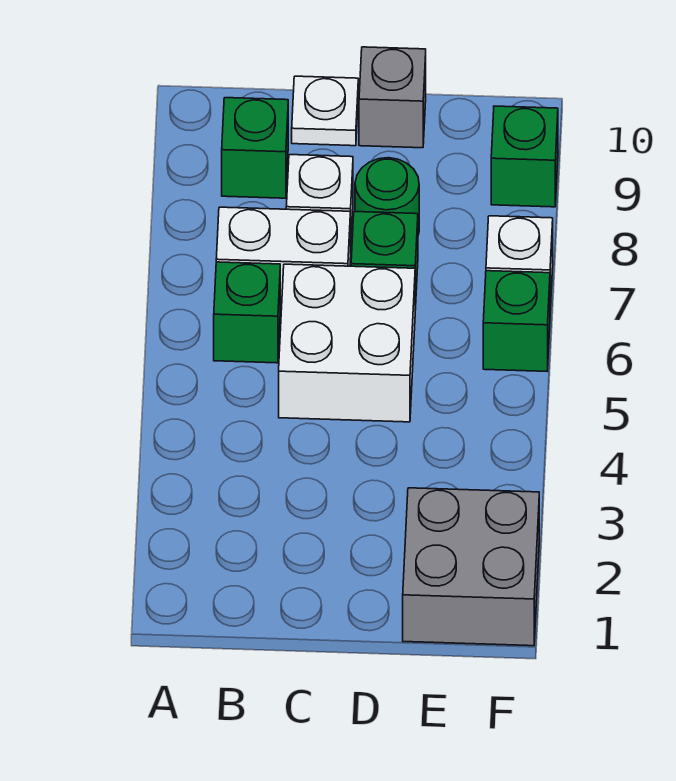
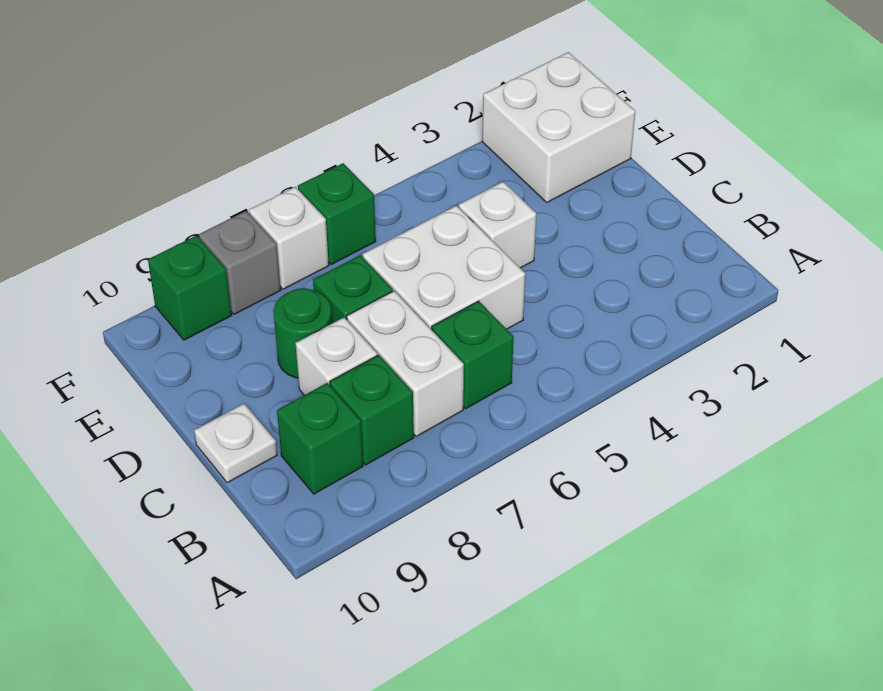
none -> green brick B8 level 1
none -> white brick D4 level 1
grey brick D10 level 1 -> grey brick F8 level 1
grey brick E1:F2 level 1 -> white brick E1:F2 level 1

